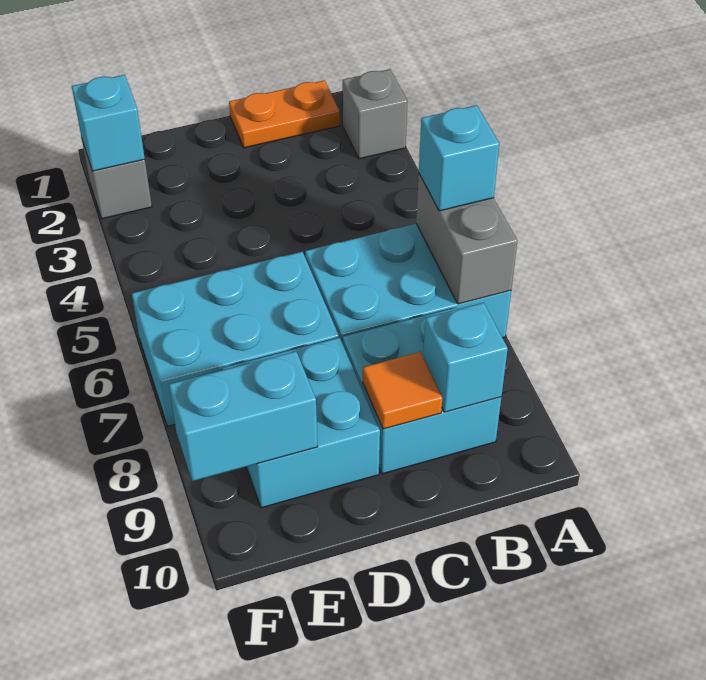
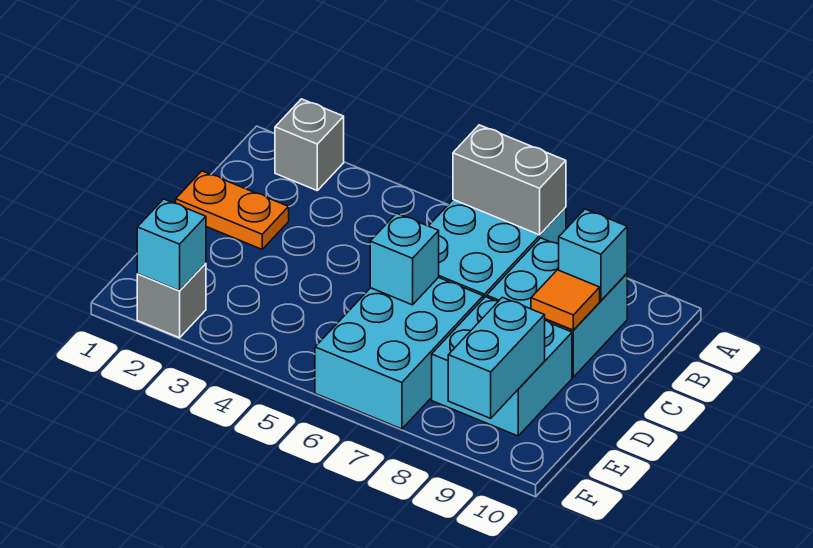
cyan brick A6 level 3 -> cyan brick D6 level 2
orange plate B1:C1 level 1 -> orange plate C1:C2 level 1

